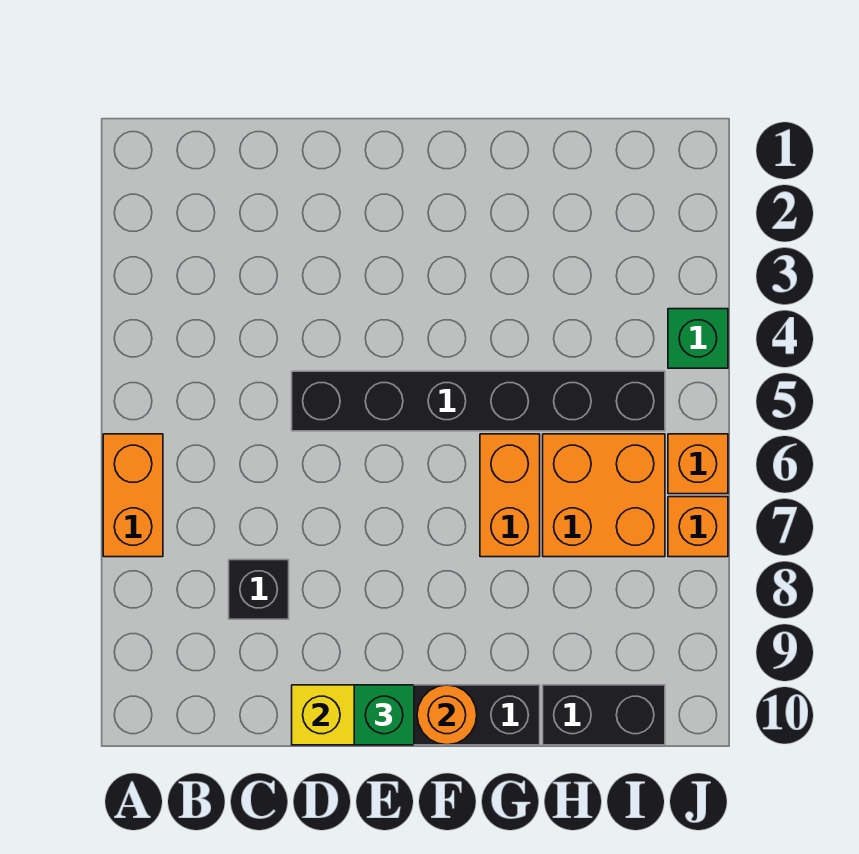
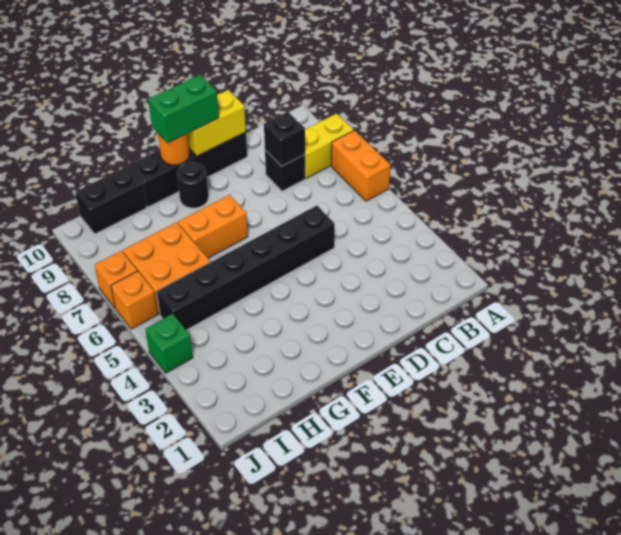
none -> yellow brick A8:B8 level 1
none -> black brick C8 level 2
green brick E10 level 3 -> green brick E10:F10 level 3
none -> black round brick F9 level 1
orange brick G6:G7 level 1 -> orange brick F7:G7 level 1

